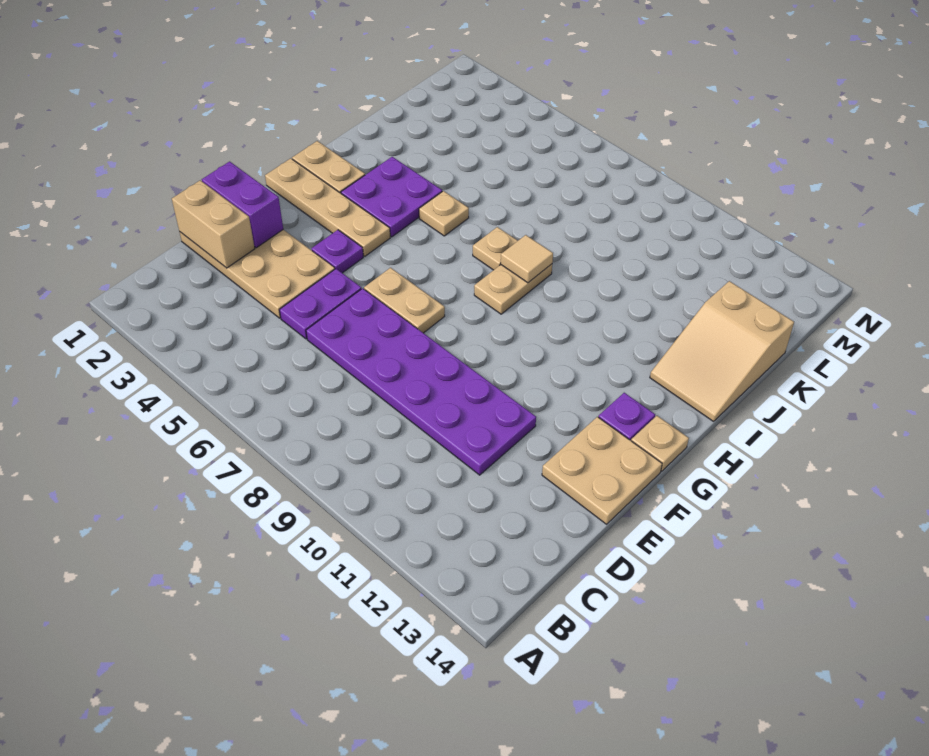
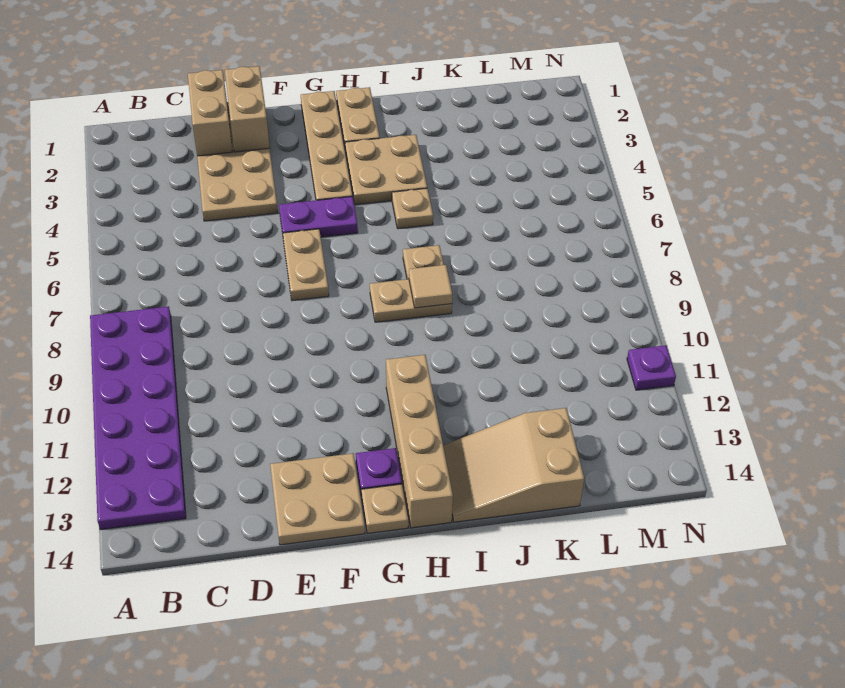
purple plate D5:E5 level 1 -> purple plate F5:G5 level 1
purple plate D6:E11 level 1 -> purple plate A8:B13 level 1
purple brick E1:E2 level 2 -> tan brick E1:E2 level 2
purple plate F4 level 1 -> purple plate N11 level 1
purple plate H3:I4 level 1 -> tan plate H3:I4 level 1
none -> tan brick H11:H14 level 1

